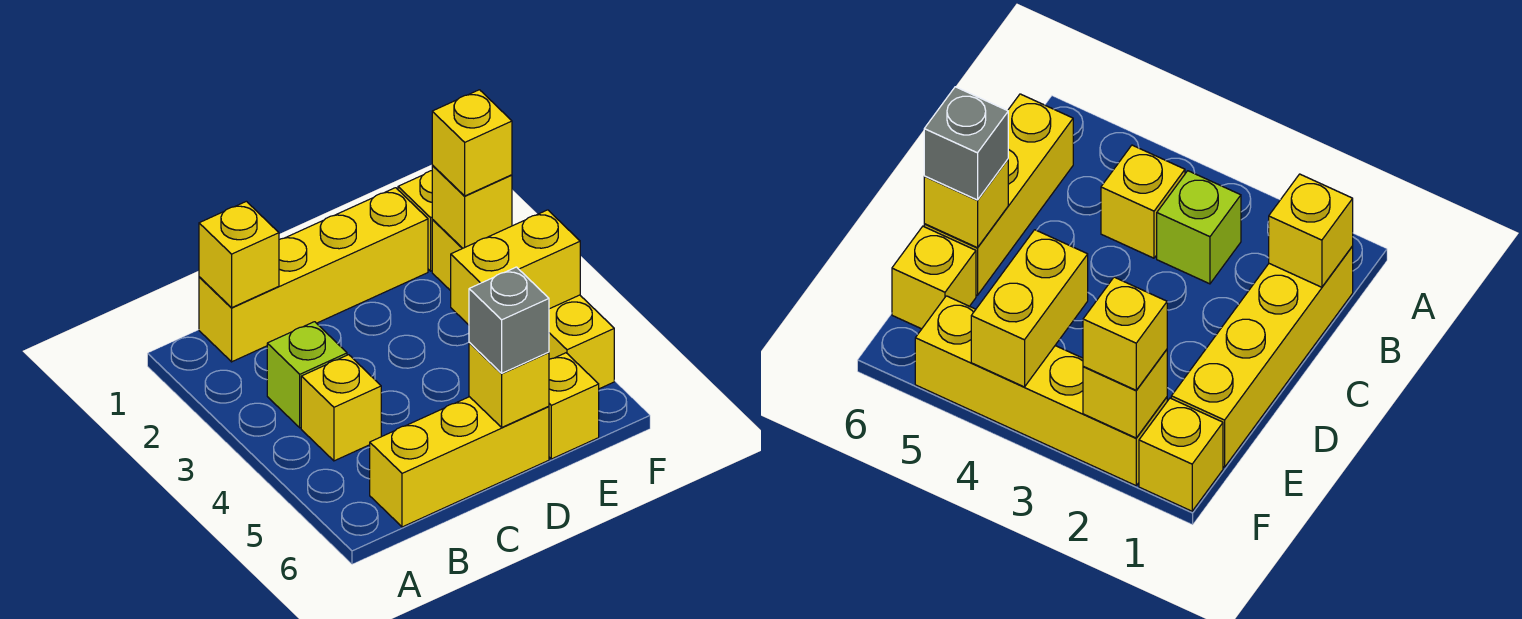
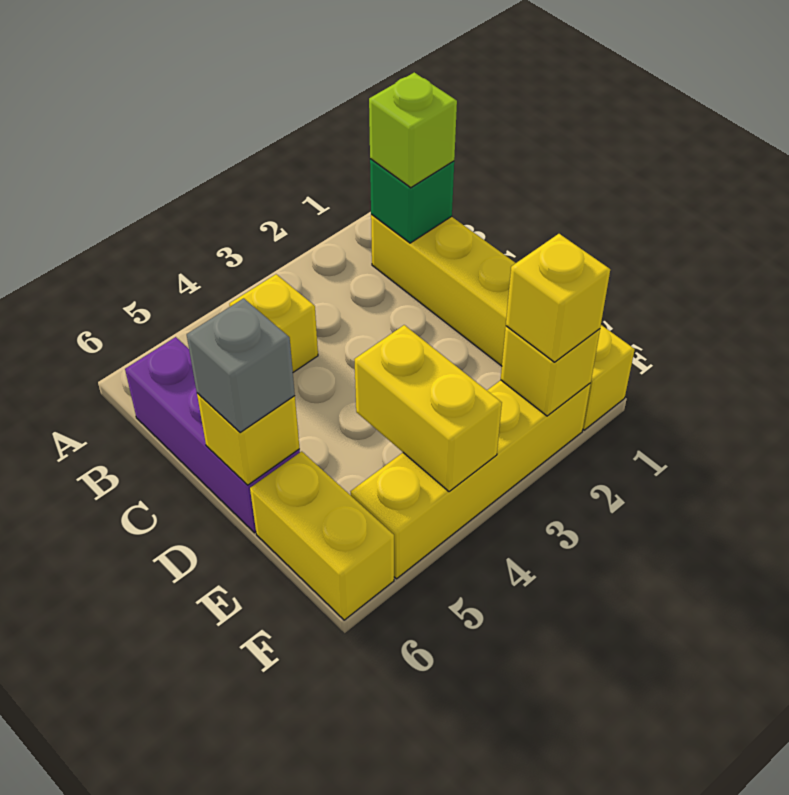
yellow brick B1 level 2 -> green brick B1 level 2
lime brick B3 level 1 -> lime brick B1 level 3
yellow brick B6:D6 level 1 -> purple brick B6:D6 level 1
yellow brick E6 level 1 -> yellow brick E6:F6 level 1

